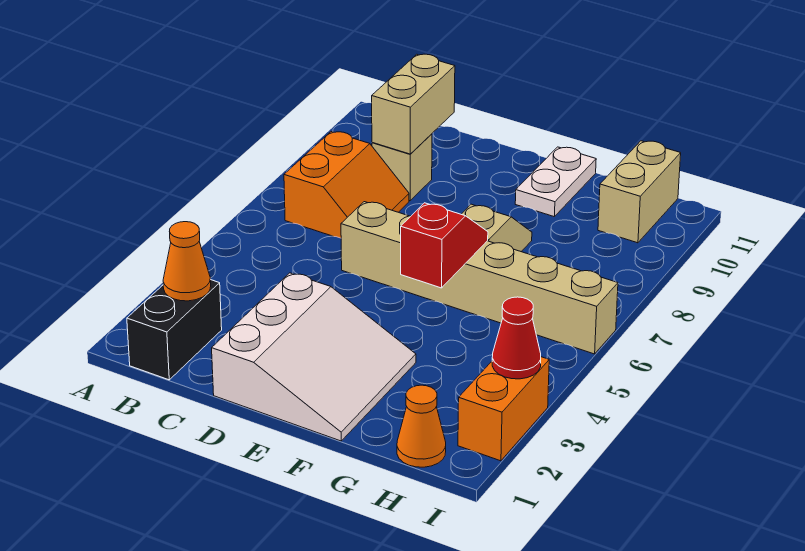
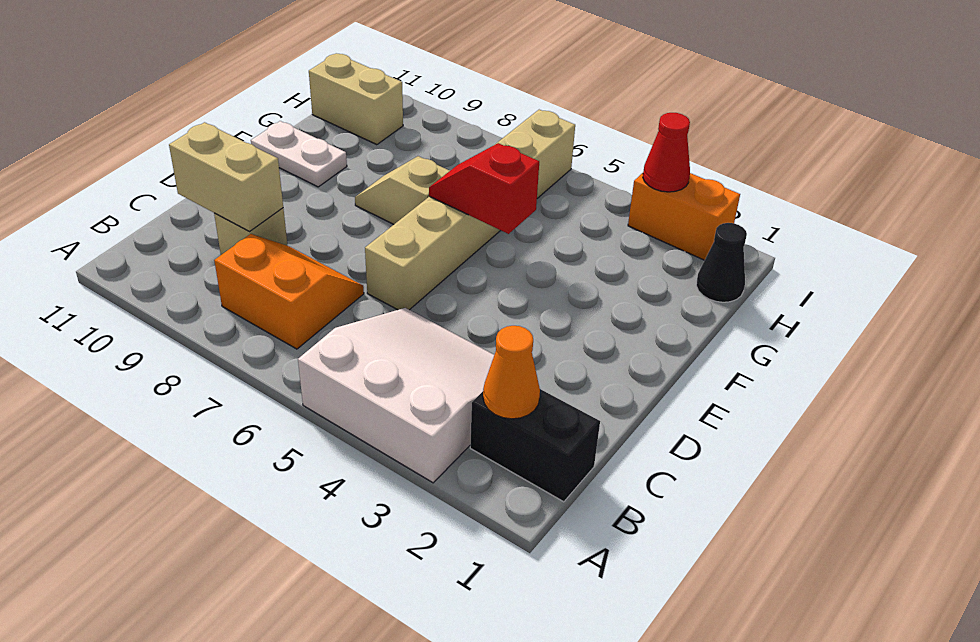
white slope D1:F3 level 1 top D -> white slope A3:C5 level 1 top A
orange cone H1 level 1 -> black cone H1 level 1

